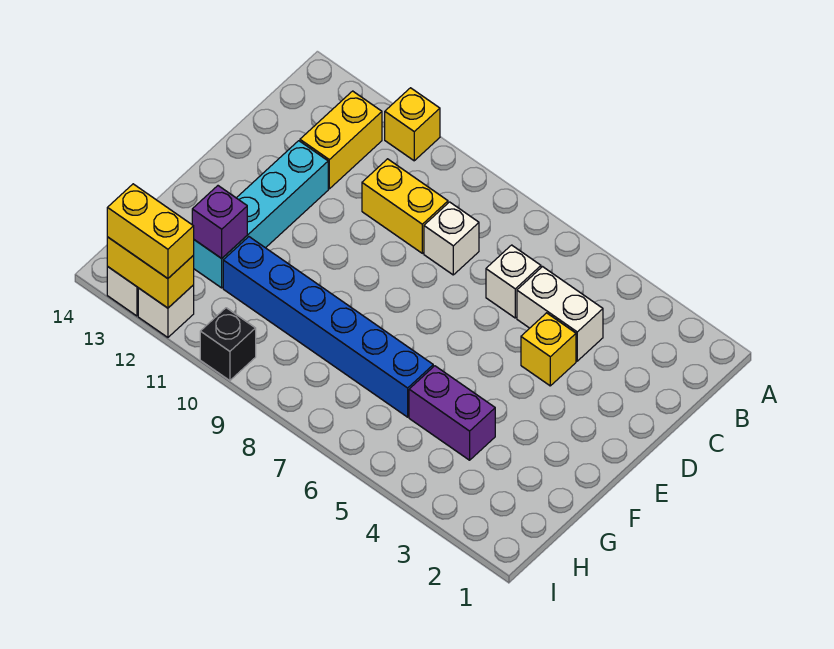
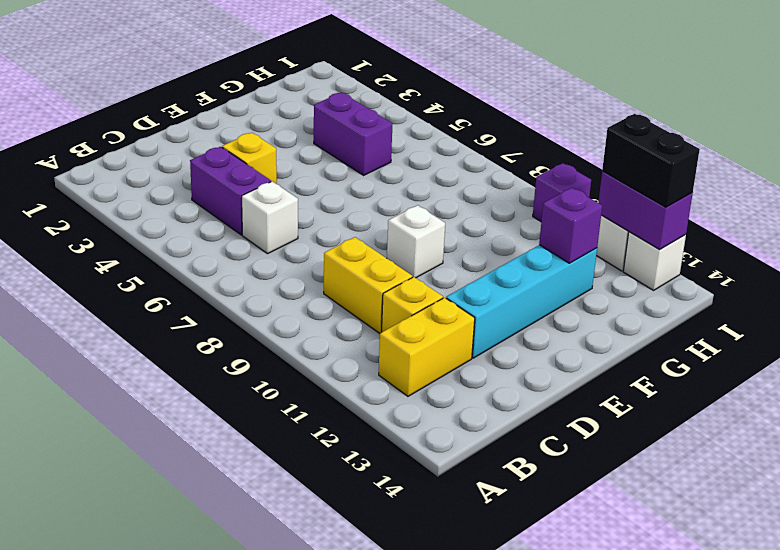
yellow brick A11 level 1 -> yellow brick C11 level 1
white brick C4:C5 level 1 -> purple brick C4:C5 level 1
white brick C8 level 1 -> white brick E9 level 1
blue brick G6:G11 level 1 -> none
black brick I10 level 1 -> purple brick I10 level 1
yellow brick I12:I13 level 2 -> purple brick I12:I13 level 2
yellow brick I12:I13 level 3 -> black brick I12:I13 level 3

